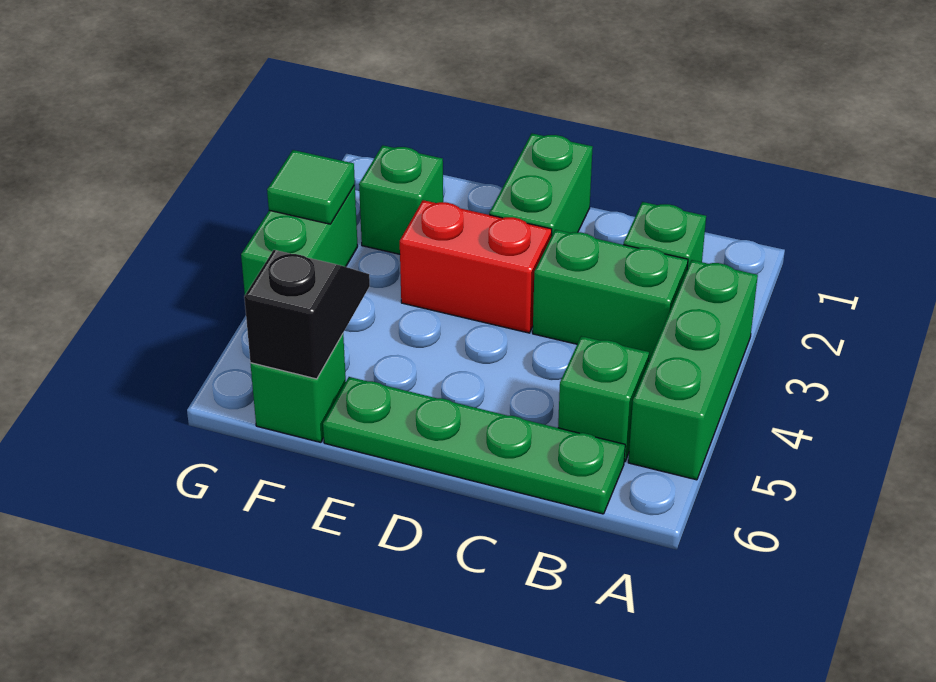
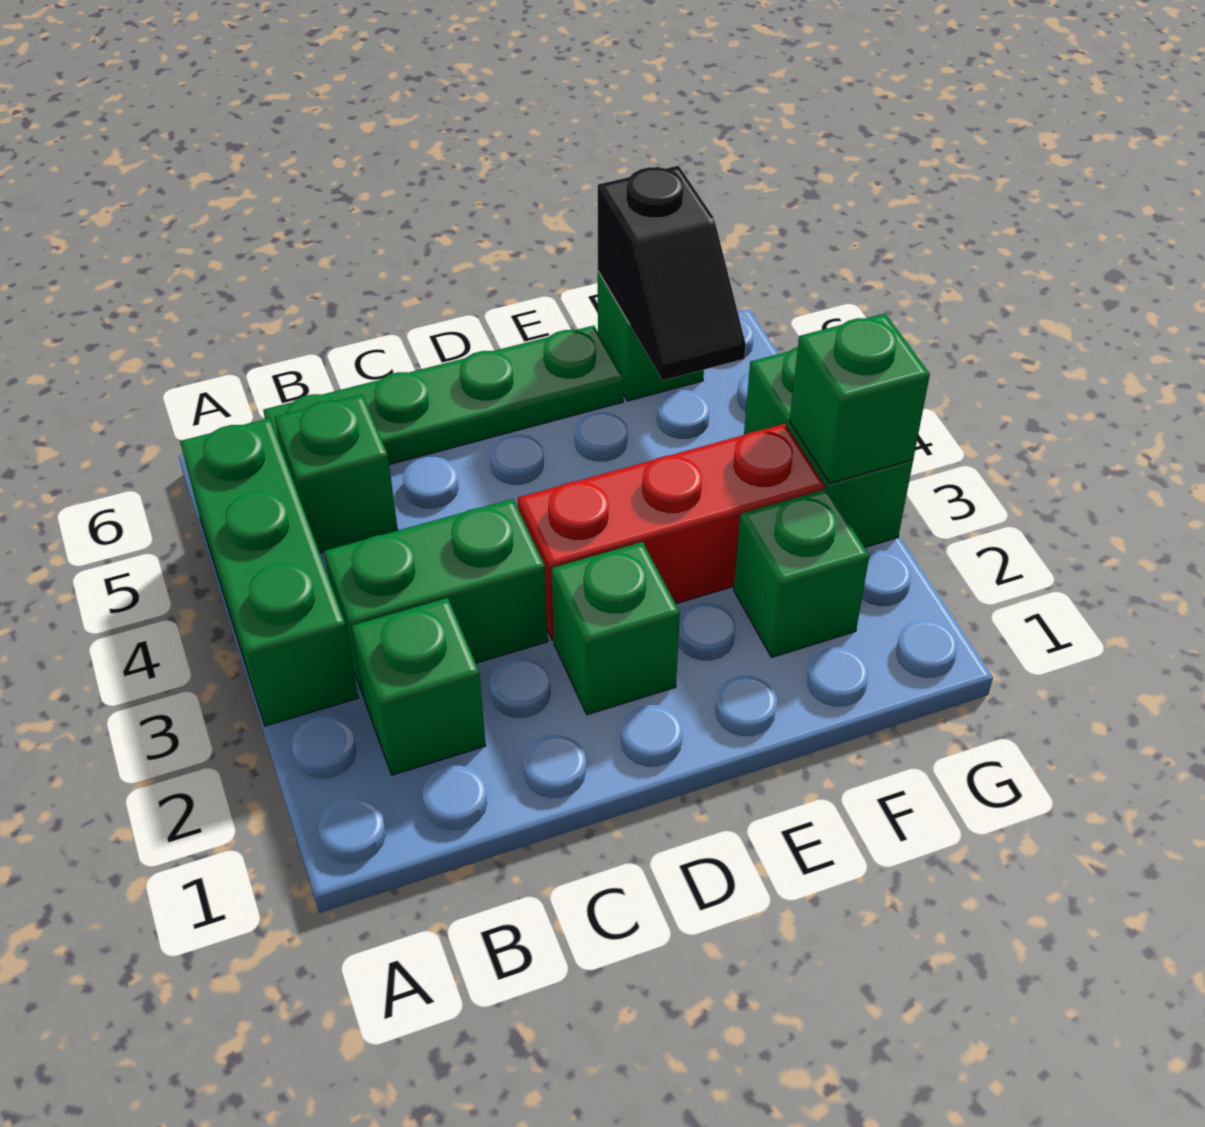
green brick D1:D2 level 1 -> green brick D2 level 1
red brick D3:E3 level 1 -> red brick D3:F3 level 1
green tile G3 level 2 -> green brick G3 level 2

